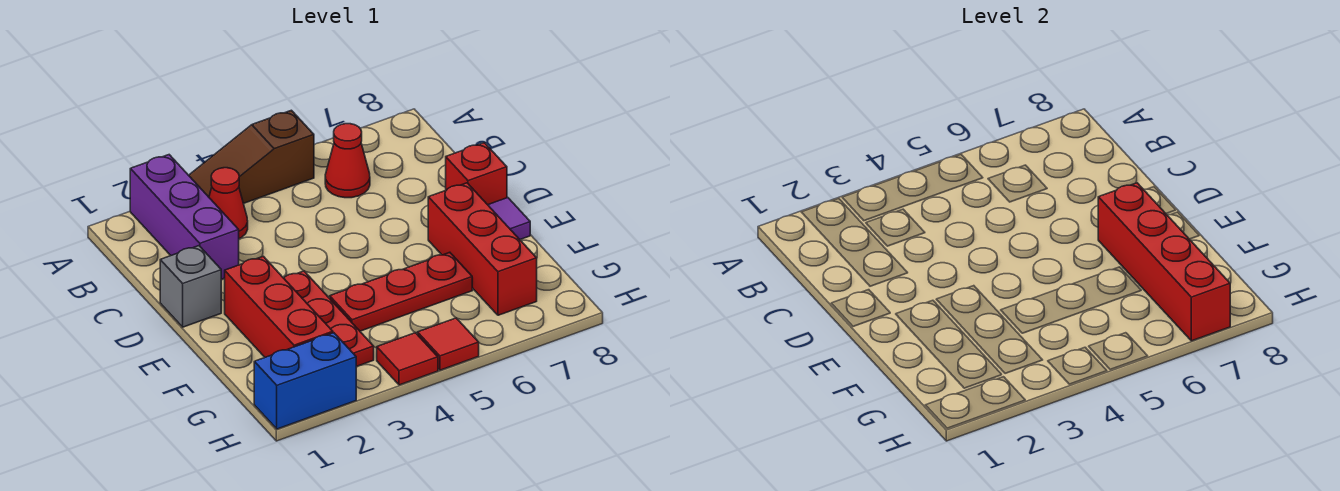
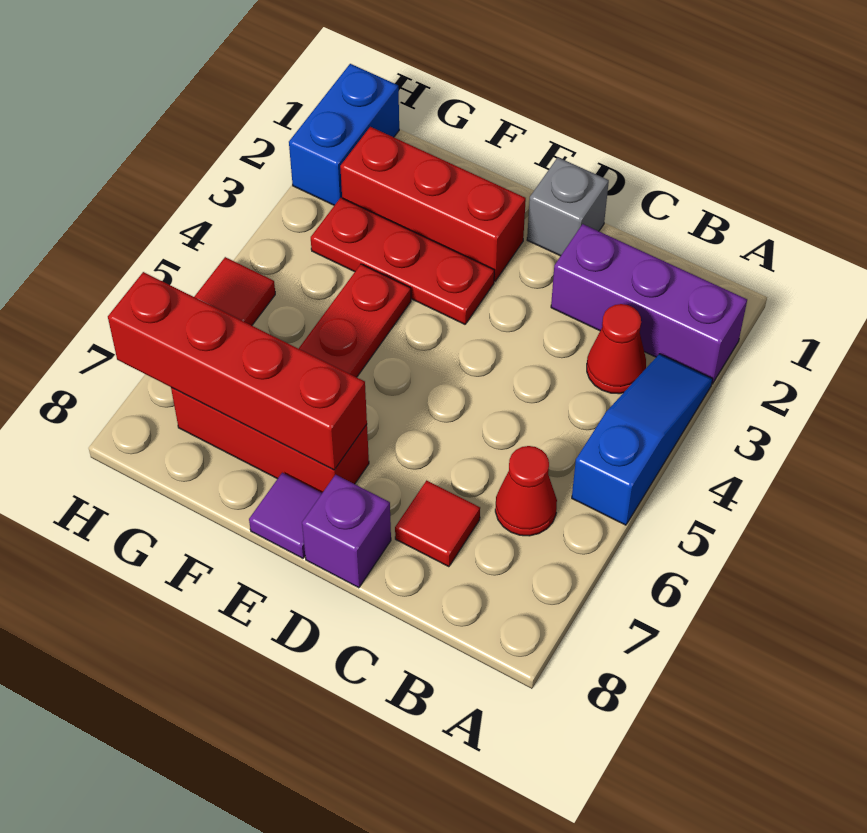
brown slope A3:A5 level 1 top 5 -> blue slope A3:A5 level 1 top 5
red brick D8 level 1 -> purple brick D8 level 1
red tile H4 level 1 -> red tile C7 level 1

